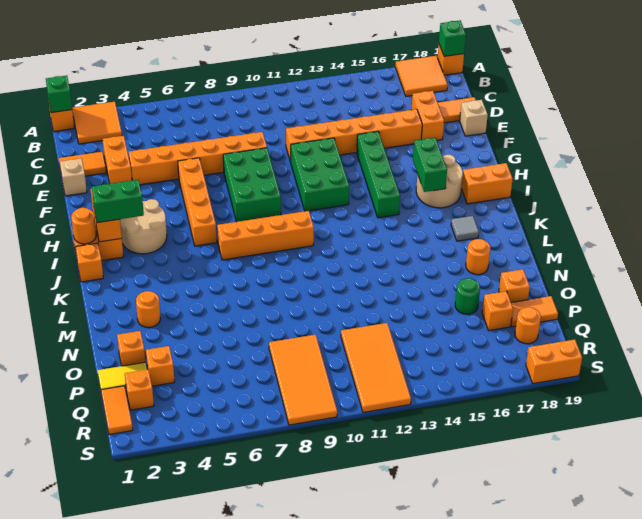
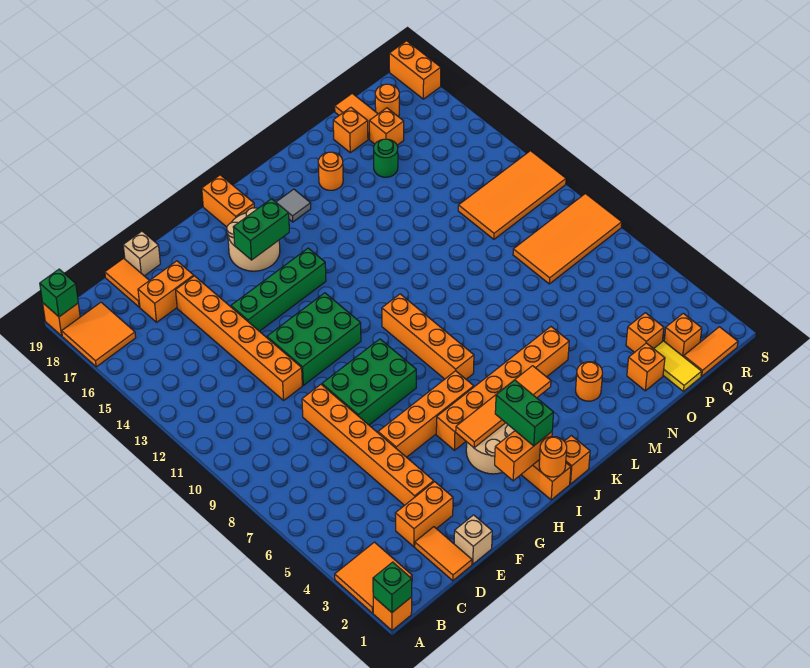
none -> orange tile H4:K4 level 2
none -> orange brick H5:M5 level 1

